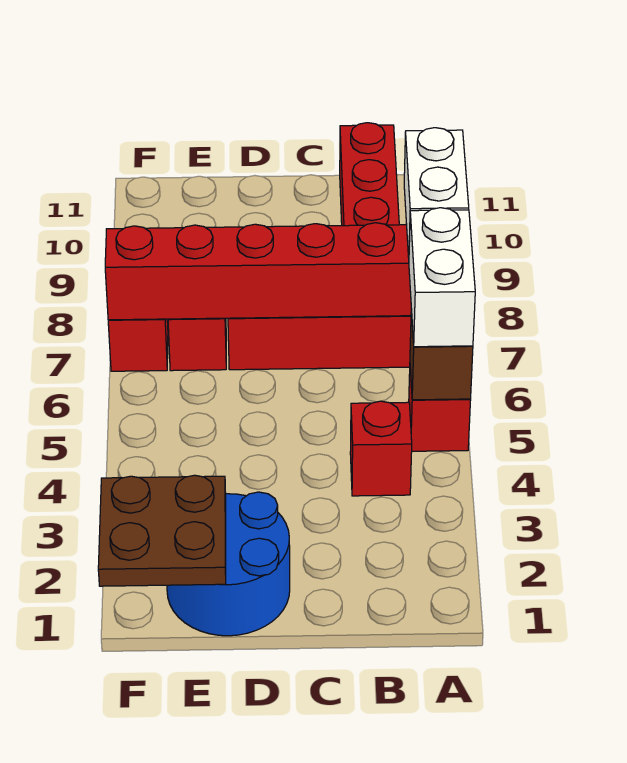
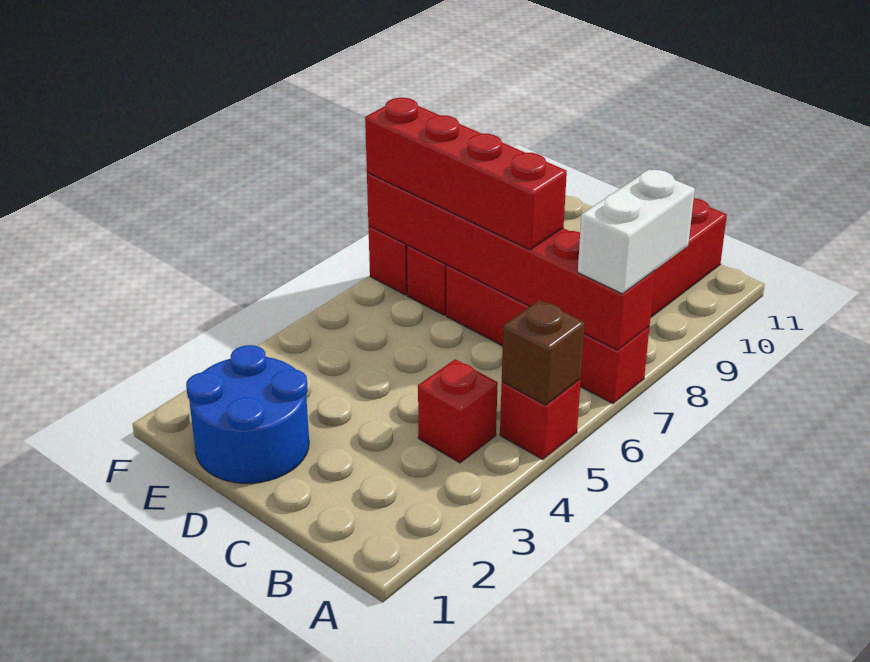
white brick A5:A6 level 3 -> none
none -> red brick C7:F7 level 3
brown plate E1:F2 level 2 -> none

